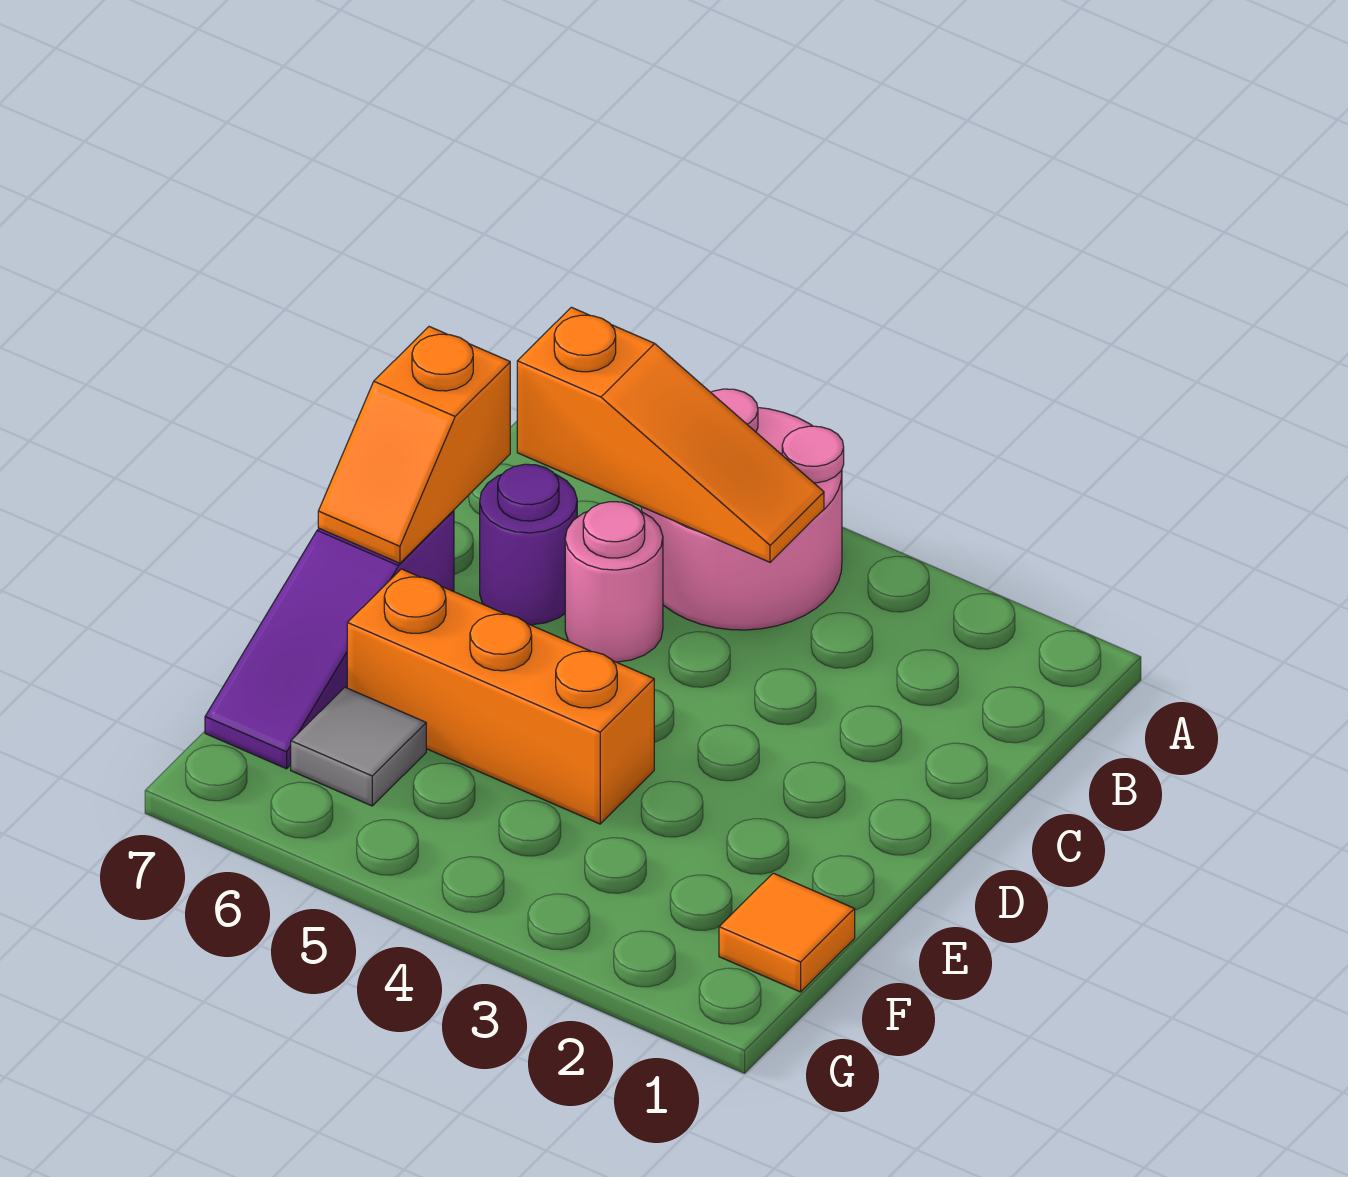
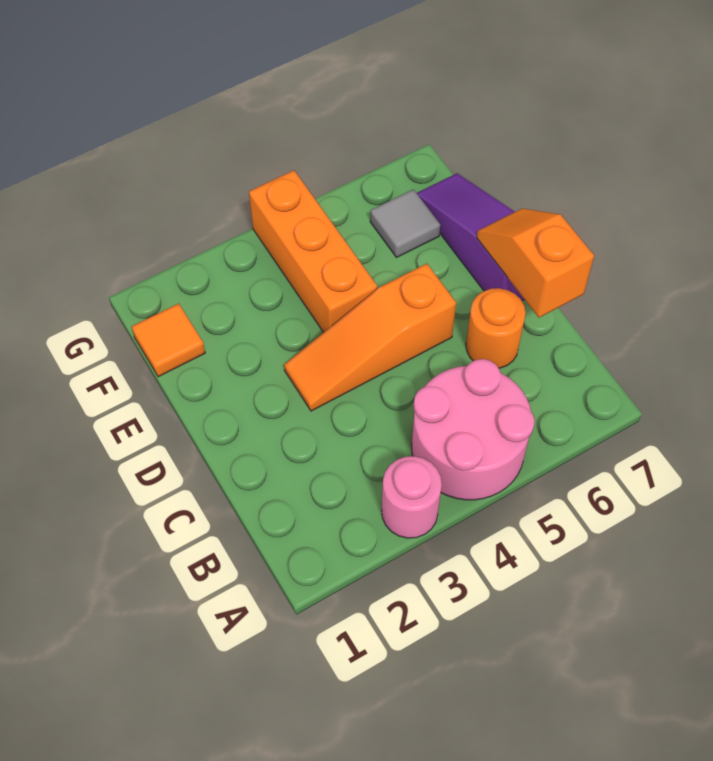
orange slope B4:B6 level 2 top 6 -> orange slope D3:D5 level 1 top 5
pink round brick C5 level 1 -> pink round brick A3 level 1
purple round brick C6 level 1 -> orange round brick C6 level 1
orange brick E4:E6 level 1 -> orange brick E4:G4 level 1

